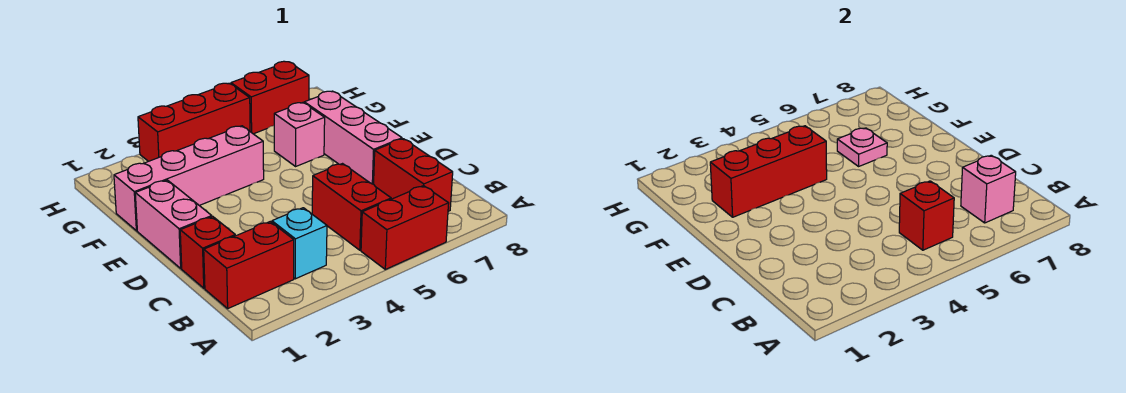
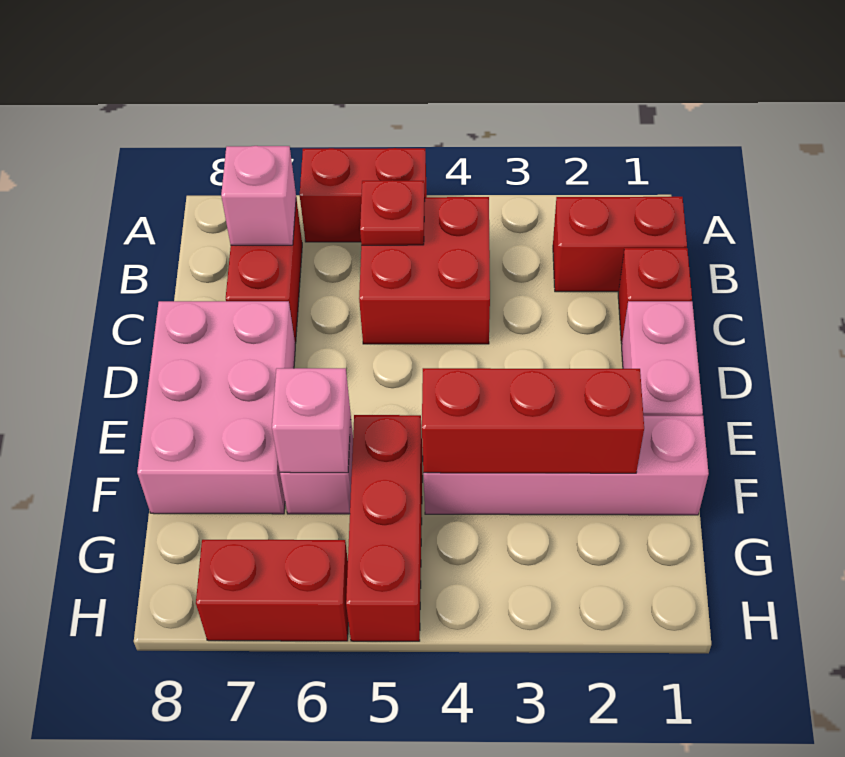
cyan brick B3 level 1 -> none
red brick B5:C5 level 1 -> red brick B4:C5 level 1
red brick B5 level 2 -> red plate B5 level 2
pink brick D7:F7 level 1 -> pink brick D7:F8 level 1
pink plate F6 level 2 -> pink brick F6 level 2
red brick H3:H5 level 1 -> red brick F5:H5 level 1

